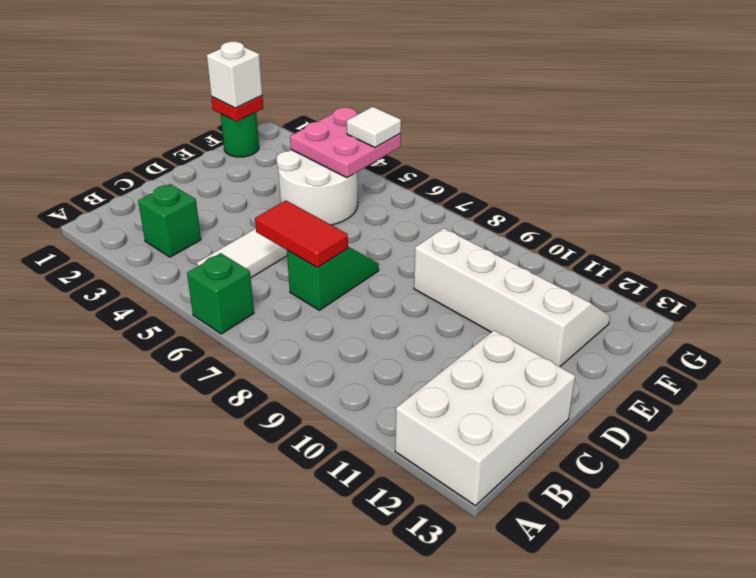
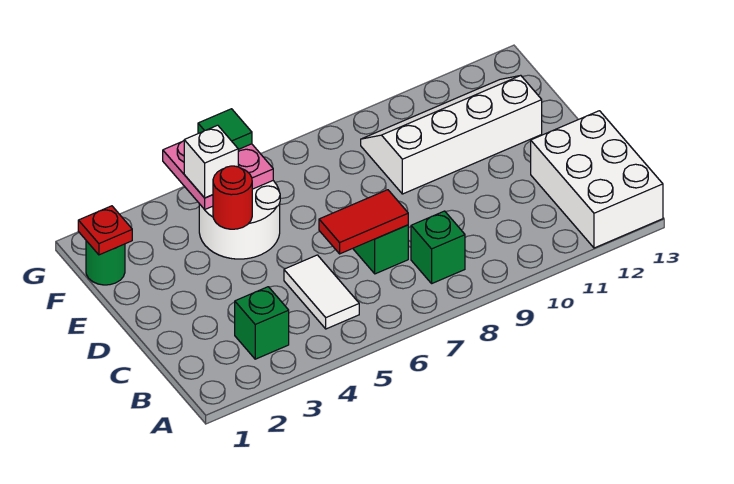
green brick A6 level 1 -> green brick B8 level 1
none -> red round brick E4 level 2
white brick F1 level 3 -> white brick F4 level 3
white tile G5 level 3 -> green tile G5 level 3

